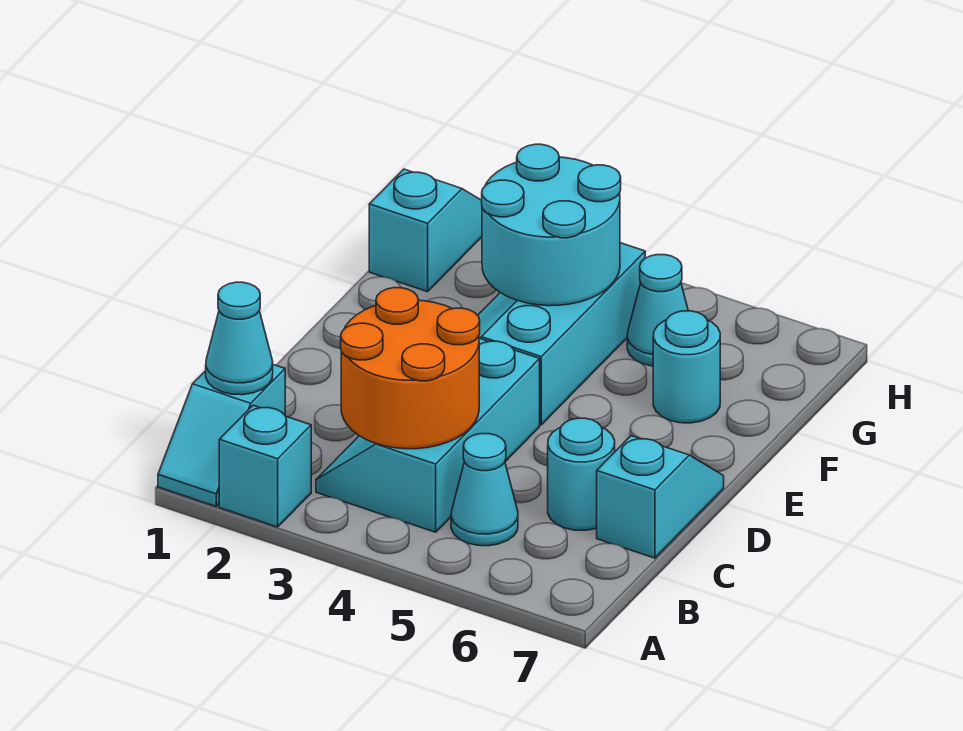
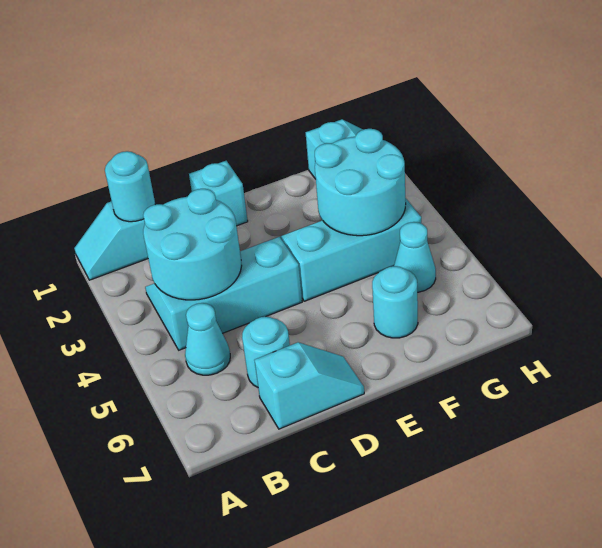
cyan brick A2 level 1 -> cyan brick D1 level 1
cyan cone B1 level 2 -> cyan round brick B1 level 2
orange round brick B3:C4 level 2 -> cyan round brick B3:C4 level 2

